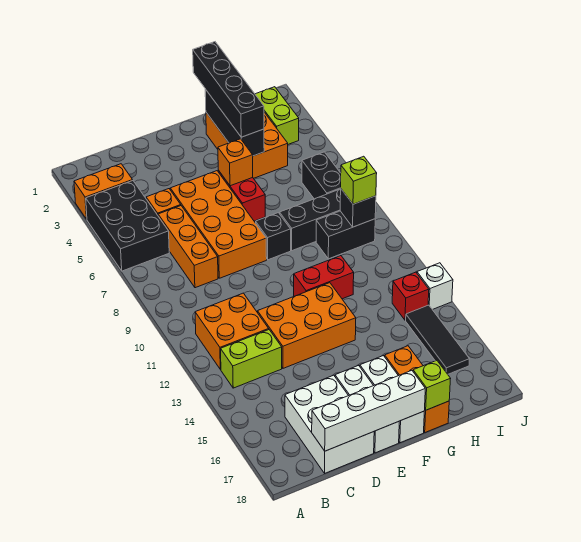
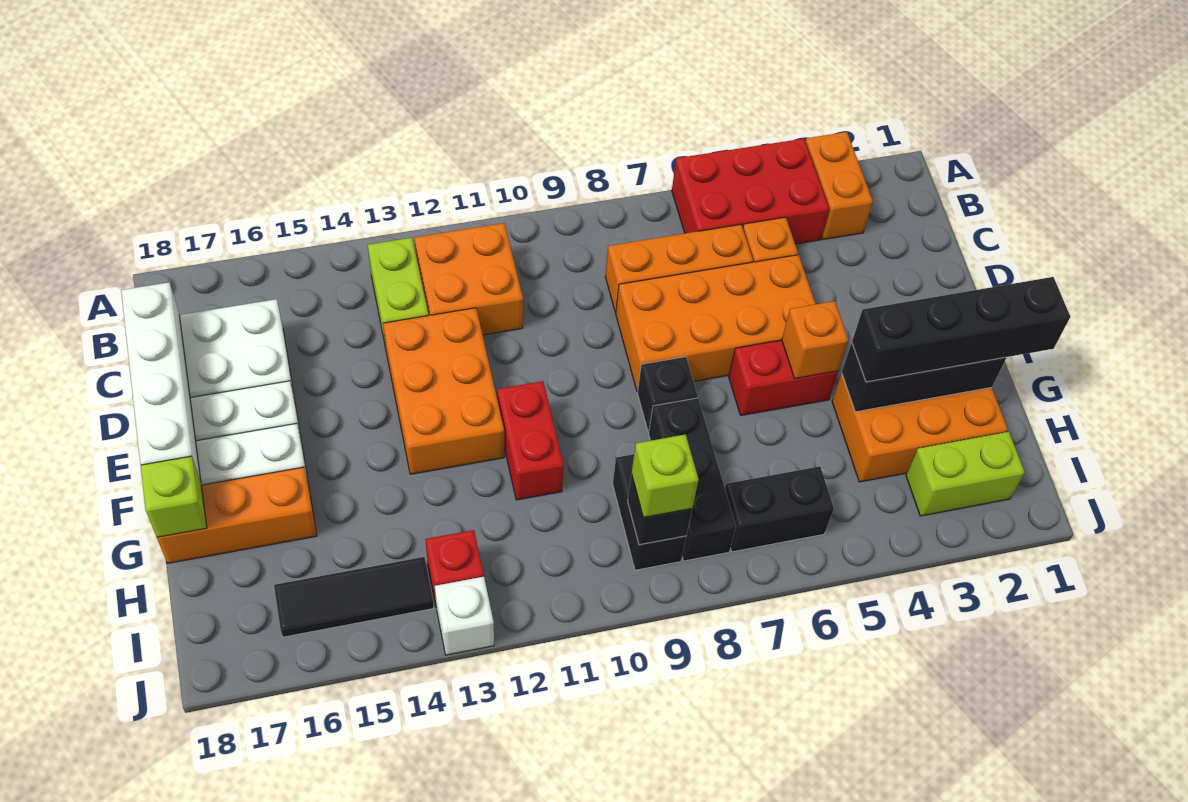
black brick A4:B6 level 1 -> red brick A4:B6 level 1

